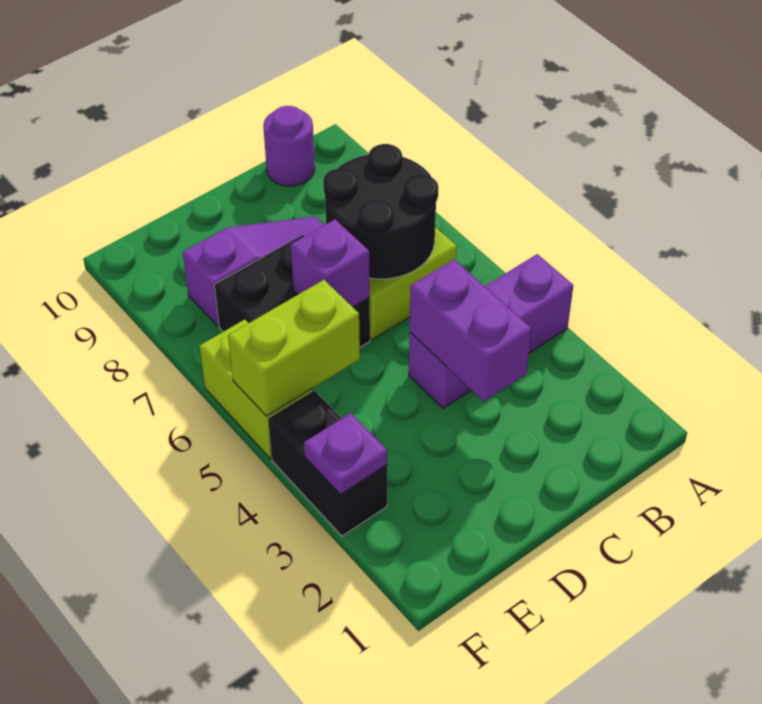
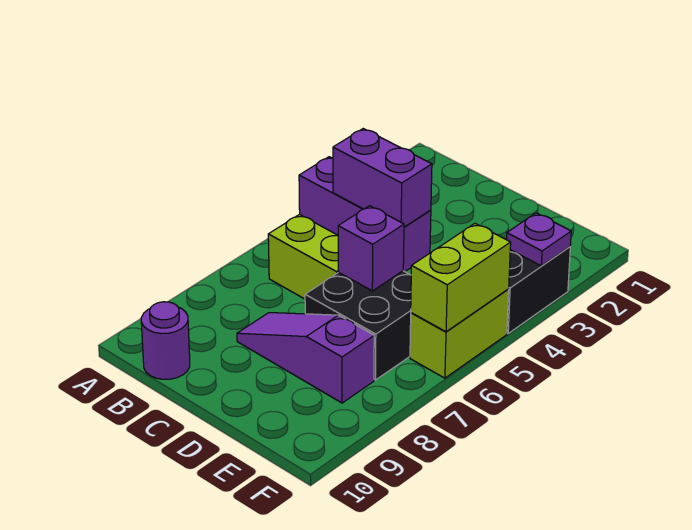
black round brick B6:C7 level 2 -> none
purple brick C3:C4 level 2 -> purple brick B4:C4 level 2
lime brick E5:F5 level 2 -> lime brick F5:F6 level 2

